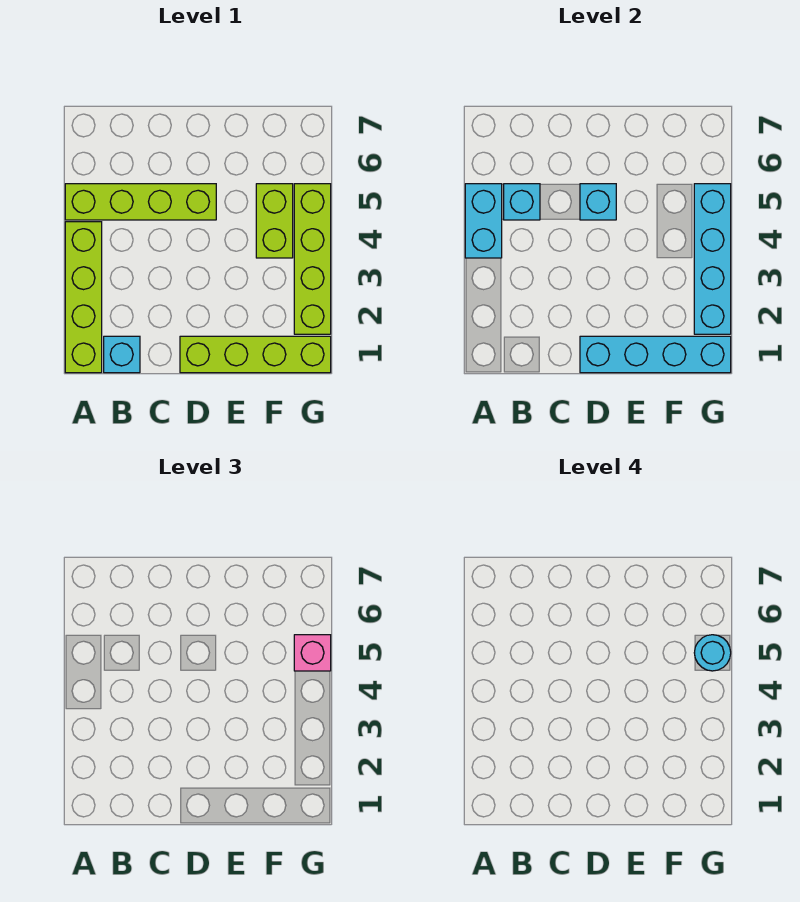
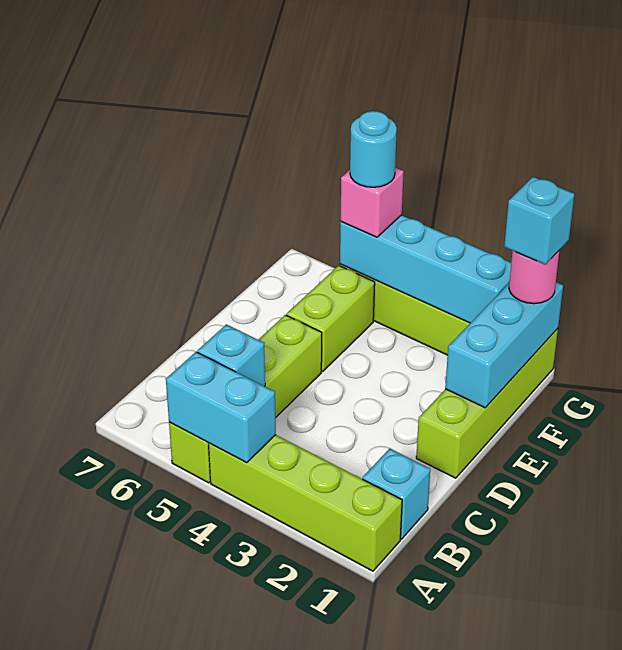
cyan brick D1:G1 level 2 -> cyan brick E1:G1 level 2
cyan brick D5 level 2 -> cyan brick G1 level 4
lime brick F4:F5 level 1 -> lime brick E5:F5 level 1
none -> pink round brick G1 level 3

